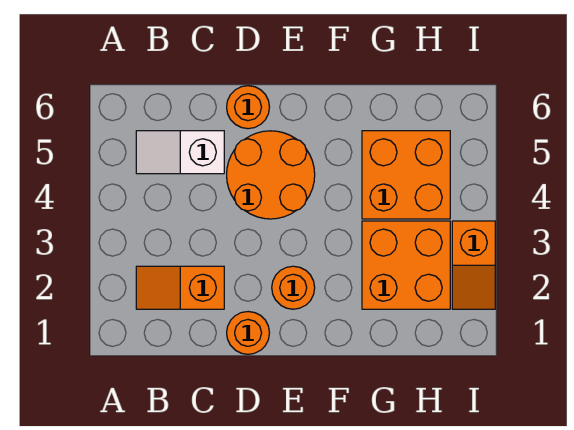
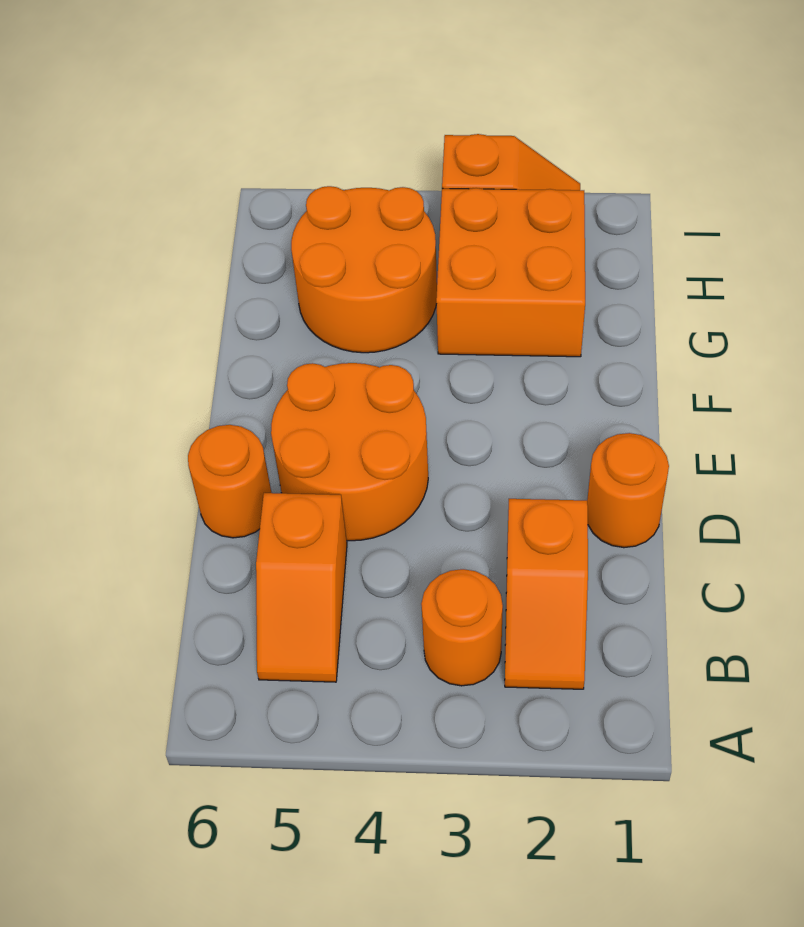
white slope B5:C5 level 1 top C -> orange slope B5:C5 level 1 top C
orange round brick E2 level 1 -> orange round brick B3 level 1
orange brick G4:H5 level 1 -> orange round brick G4:H5 level 1

